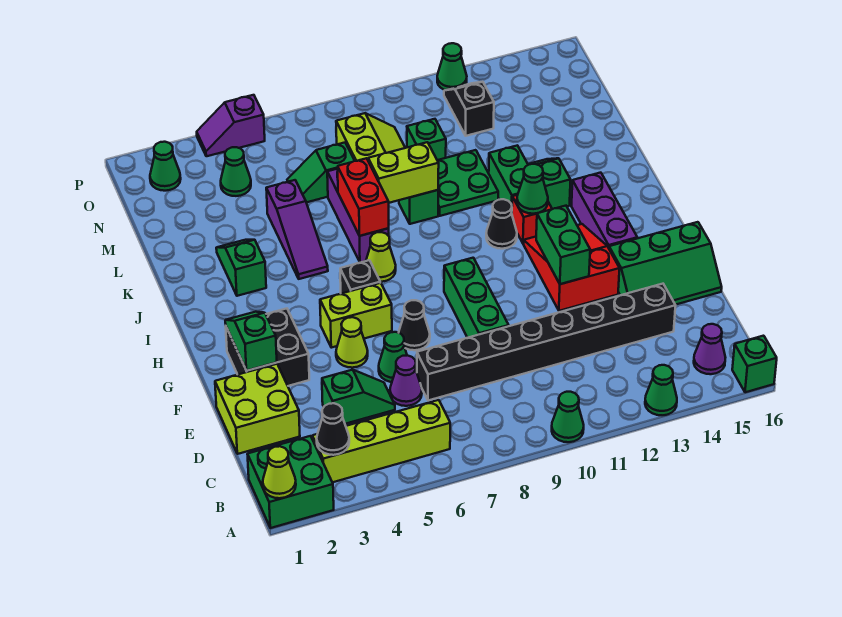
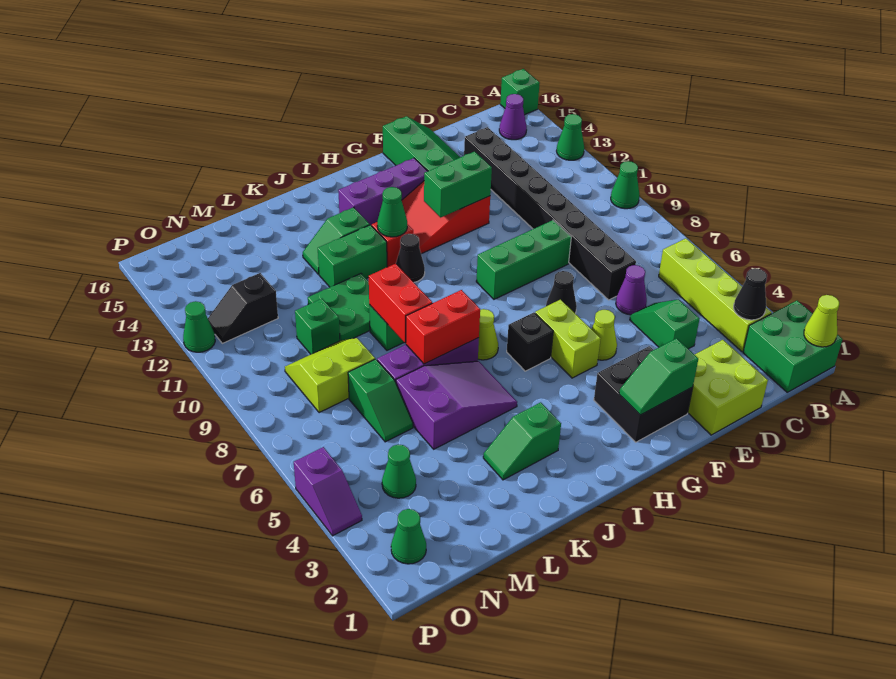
green cone E6 level 1 -> none
purple slope J5:L5 level 1 top L -> purple slope J5:L6 level 1 top L
lime brick K8:K9 level 2 -> red brick K8:K9 level 2

